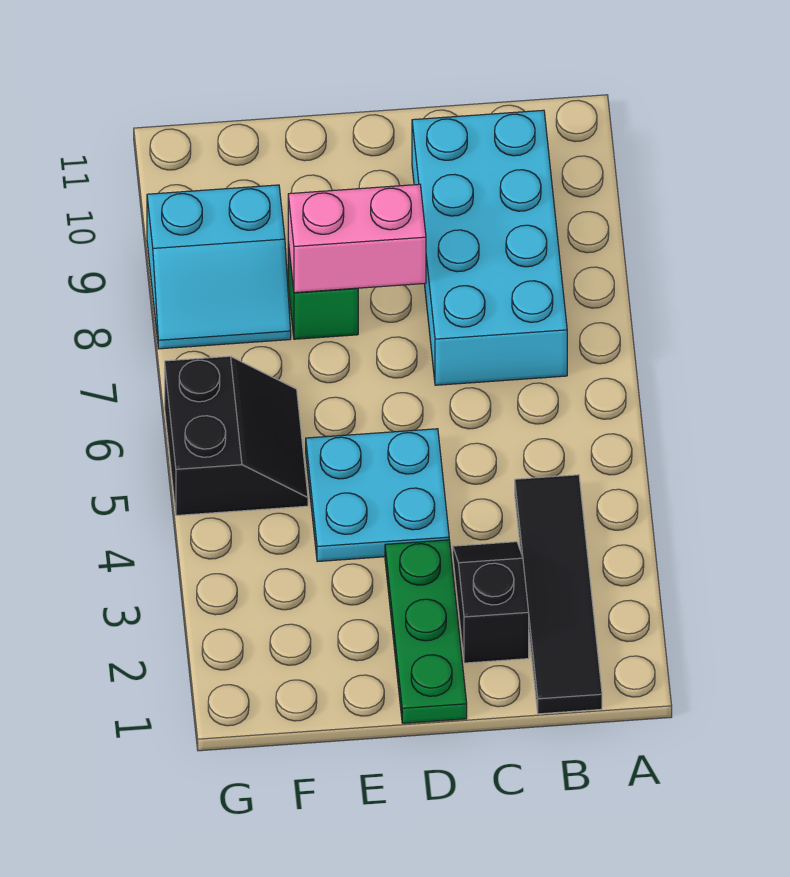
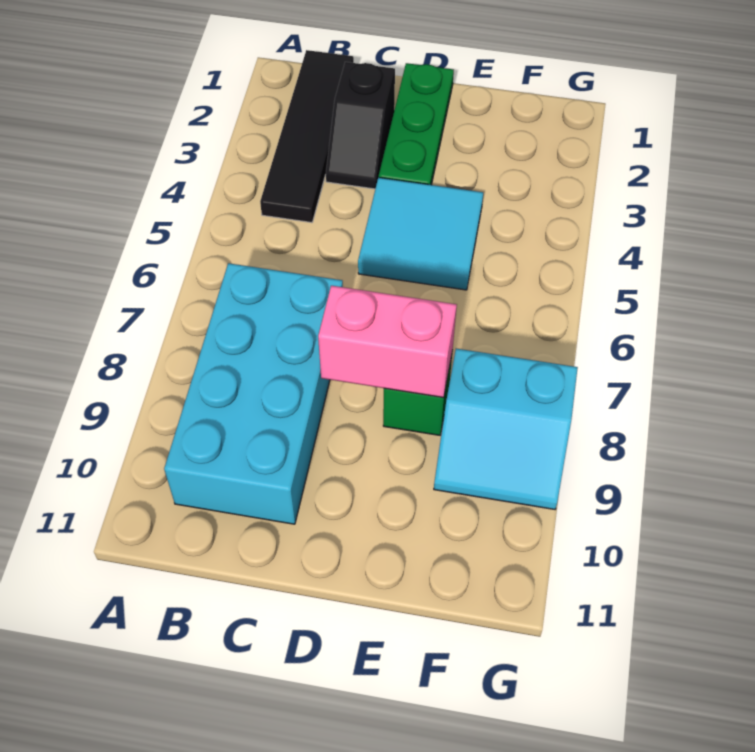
cyan plate D4:E5 level 1 -> cyan tile D4:E5 level 1
black slope F5:G6 level 1 top G -> none
cyan slope F8:G9 level 1 top 9 -> cyan slope F8:G9 level 1 top 8

